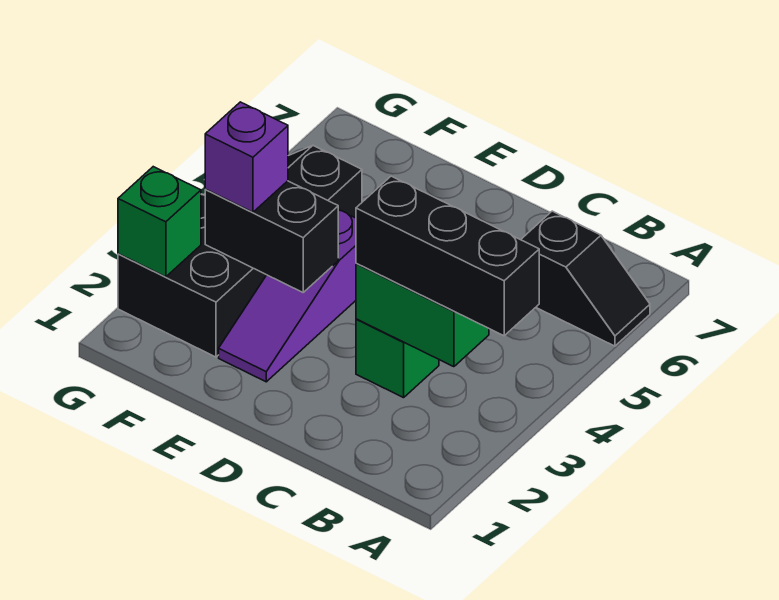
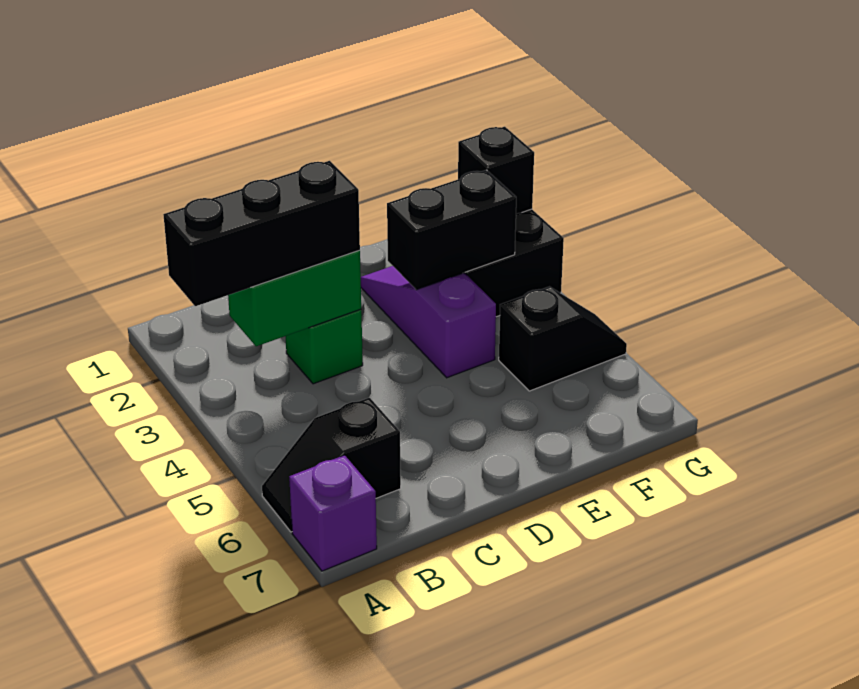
purple brick F3 level 3 -> purple brick A7 level 1
green brick G2 level 2 -> black brick G2 level 2

